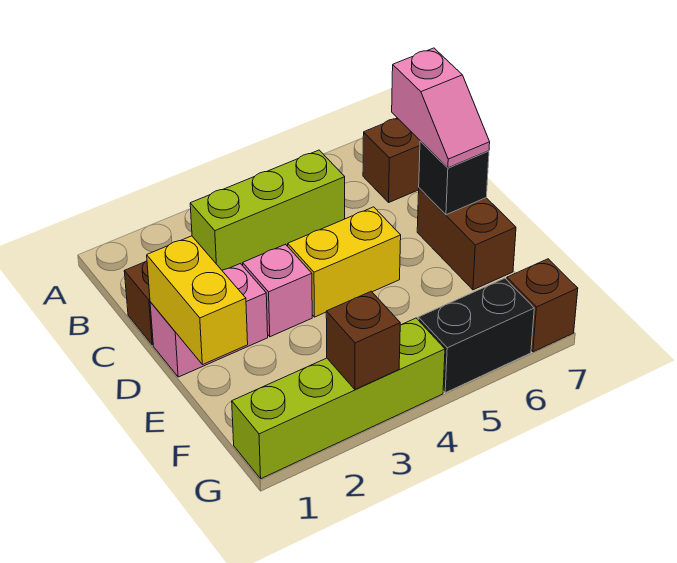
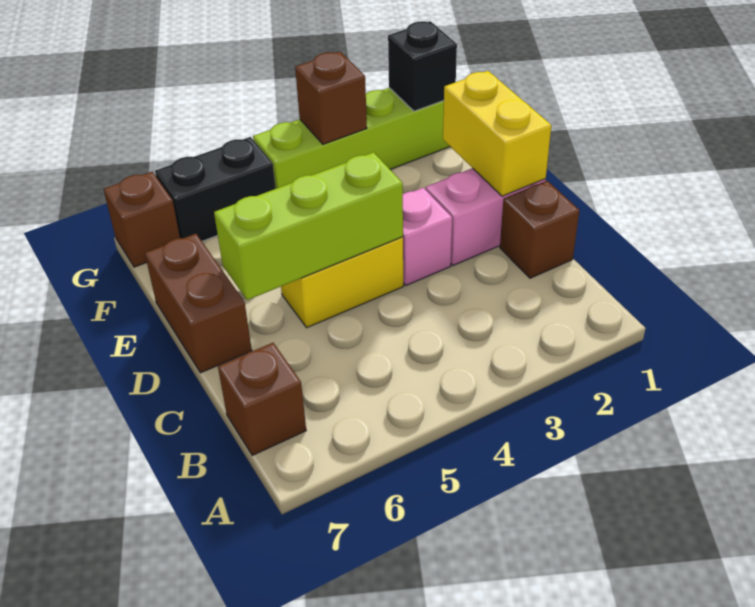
lime brick B3:B5 level 1 -> lime brick D4:D6 level 2
pink slope C7:D7 level 3 top C -> none
black brick D7 level 2 -> black brick G1 level 2

